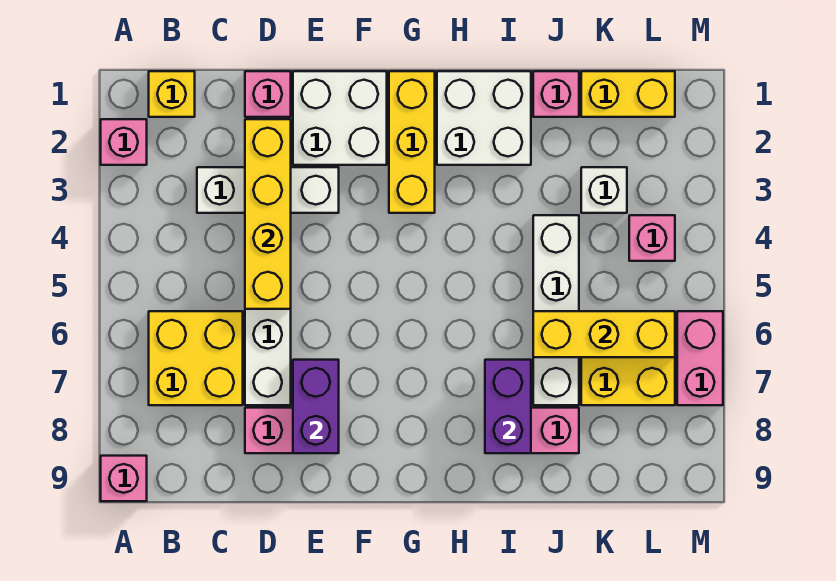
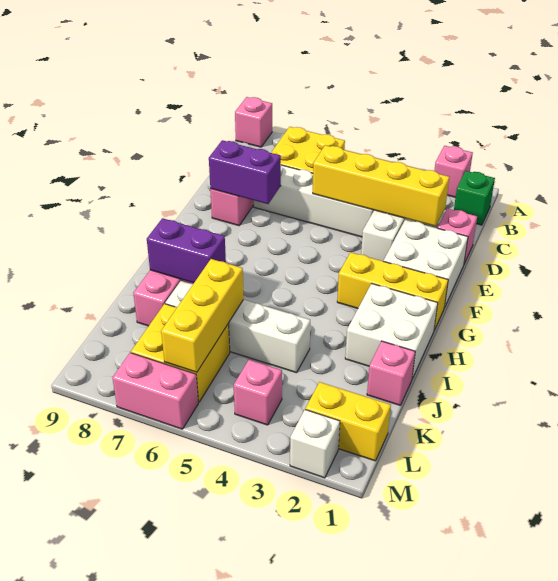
yellow brick B1 level 1 -> green brick B1 level 1
yellow brick K1:L1 level 1 -> yellow brick L1:L2 level 1
white brick K3 level 1 -> white brick M2 level 1

